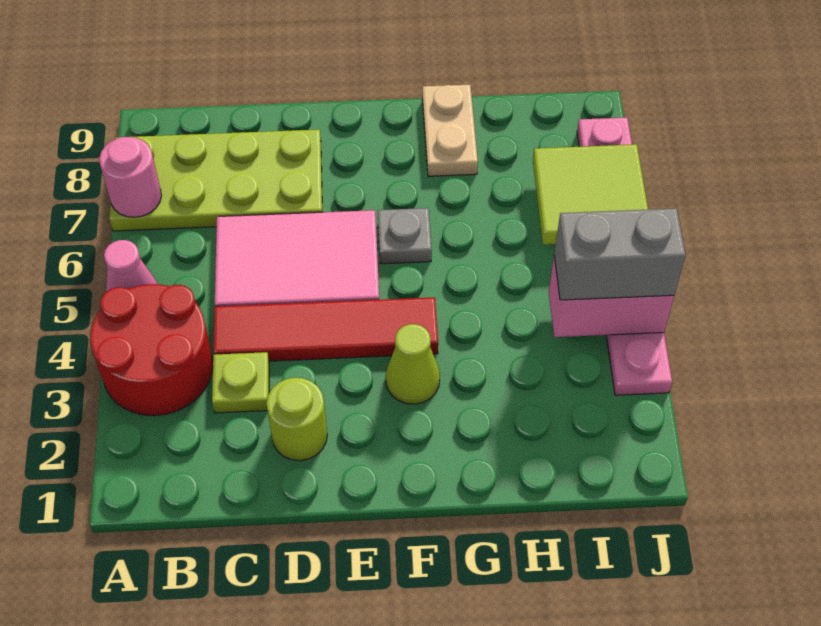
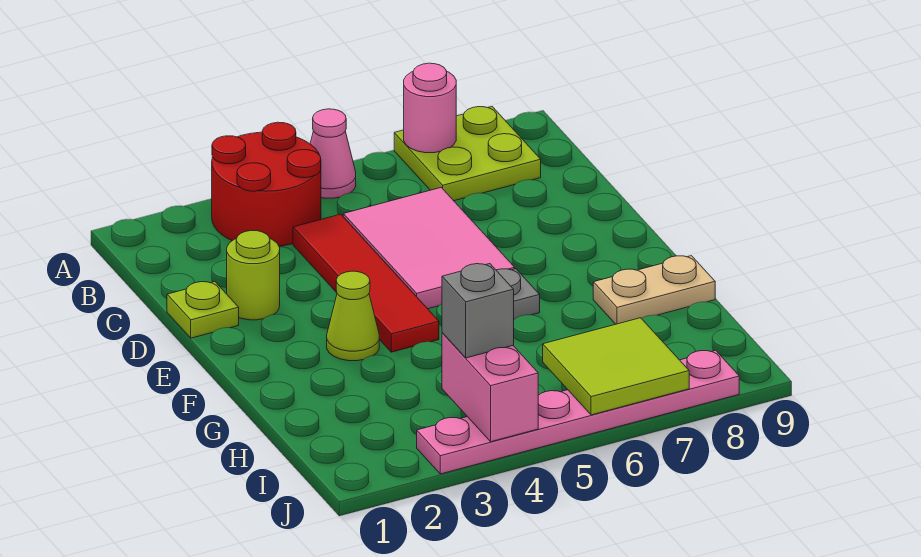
lime plate A7:D8 level 1 -> lime plate A7:B8 level 1
lime plate C3 level 1 -> lime plate D1 level 1
grey brick I4:J4 level 3 -> grey brick I4 level 3

